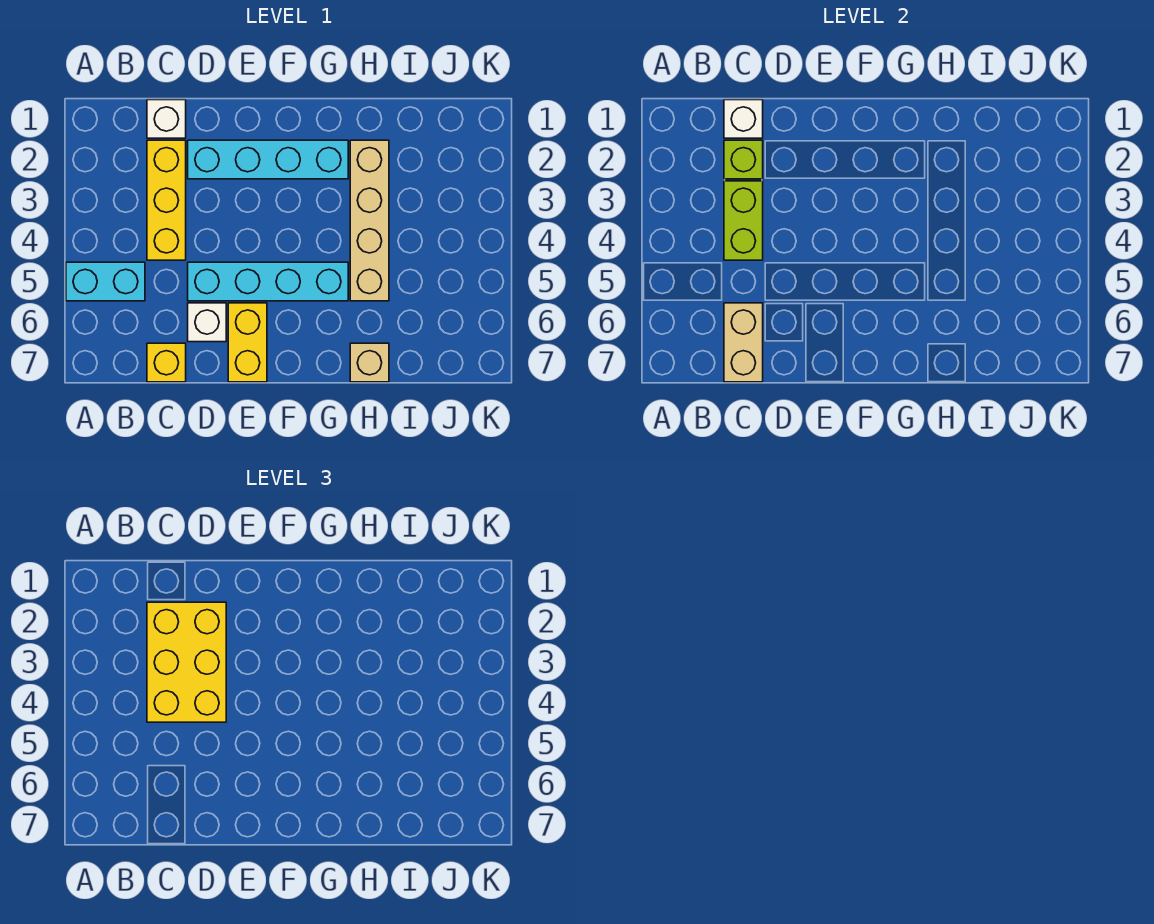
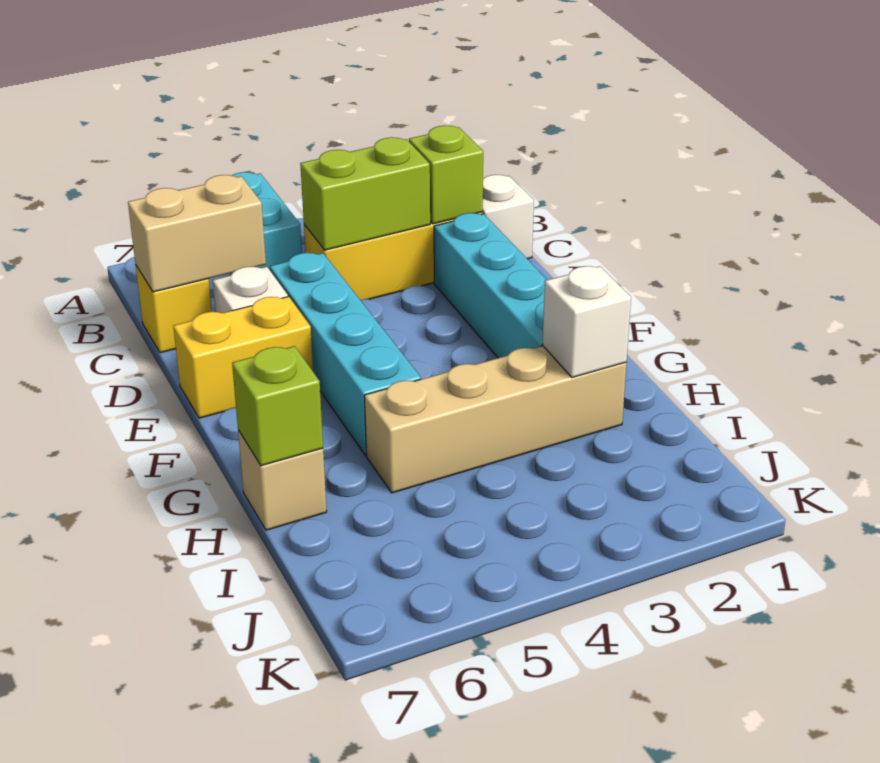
white brick C1 level 2 -> white brick H2 level 2
yellow brick C2:D4 level 3 -> none
none -> lime brick H7 level 2

